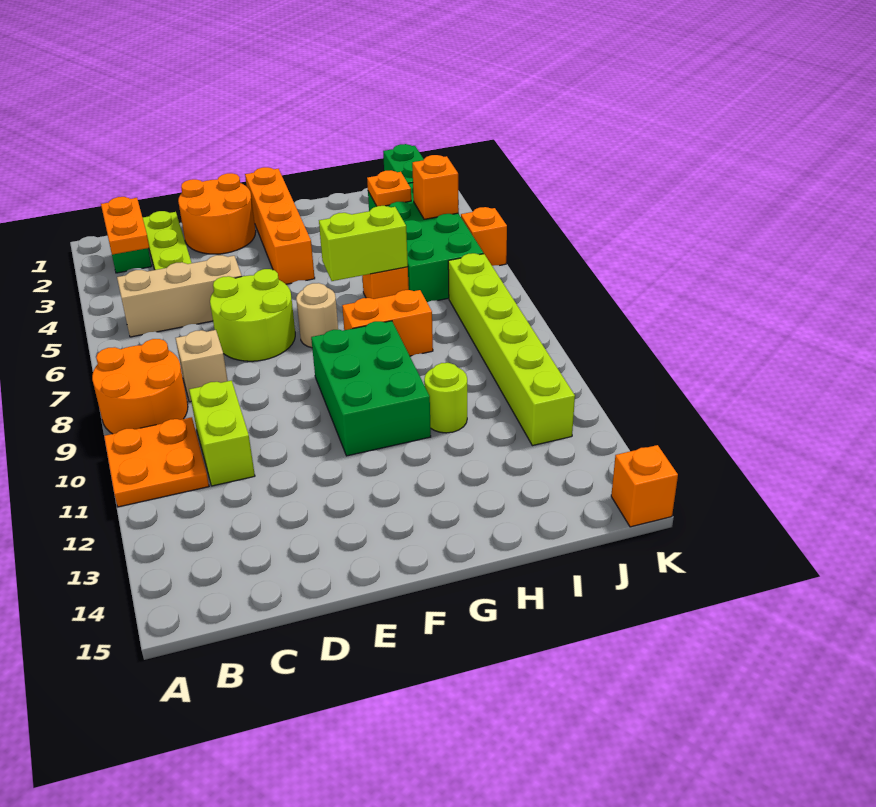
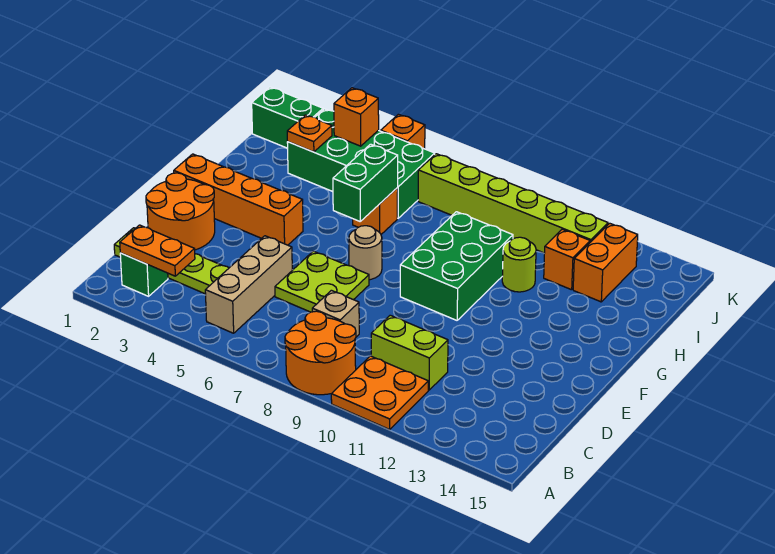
lime round brick D6:E7 level 1 -> lime plate D6:E7 level 1
green brick F9:G11 level 1 -> green brick F9:H10 level 1
lime brick G6:H6 level 2 -> green brick G6:H6 level 2
orange brick G8:H8 level 1 -> orange brick I13:J13 level 1
orange brick K15 level 1 -> orange brick I12 level 1

